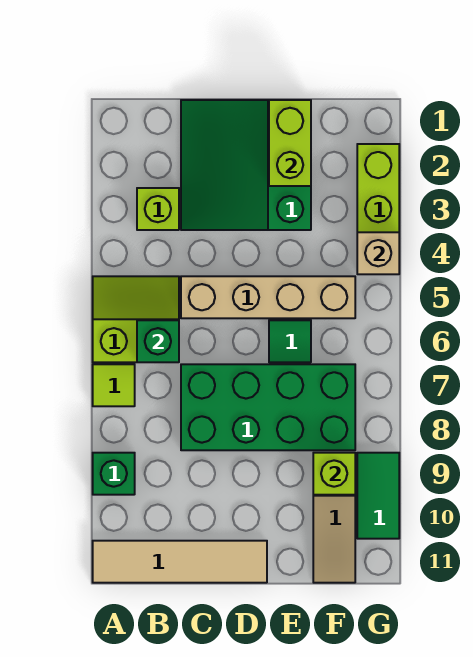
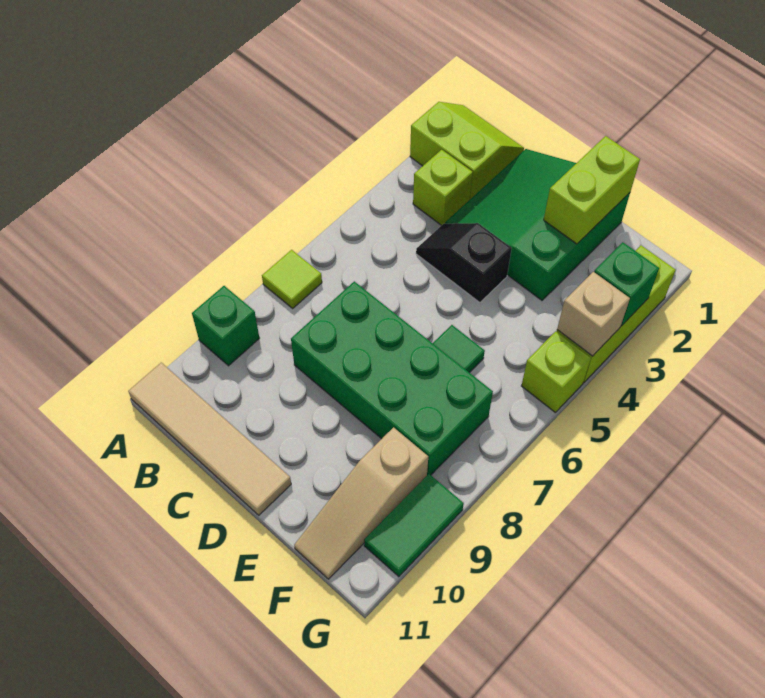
lime slope A5:B6 level 1 top 6 -> lime slope A1:B2 level 1 top 2
green brick B6 level 2 -> green brick G3 level 2
none -> black slope C4:D4 level 1 top D
tan brick C5:F5 level 1 -> none
lime brick F9 level 2 -> lime brick G5 level 1

